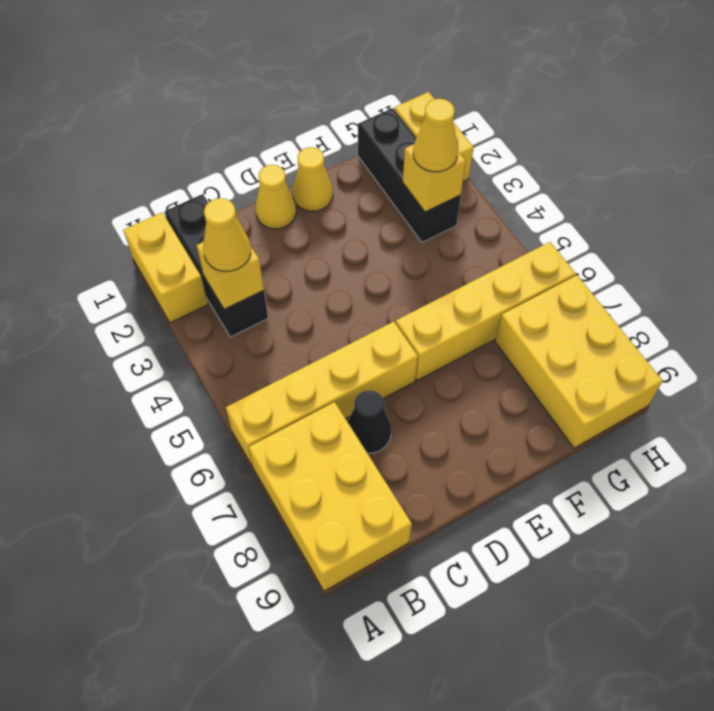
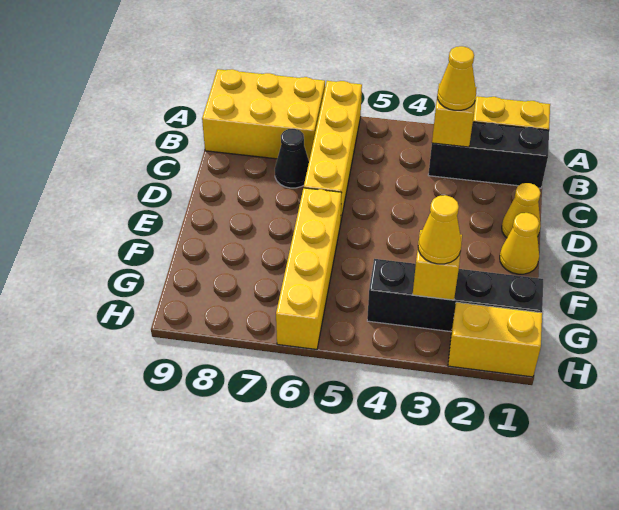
black brick G1:G3 level 1 -> black brick G1:G4 level 1
yellow brick G7:H9 level 1 -> none

